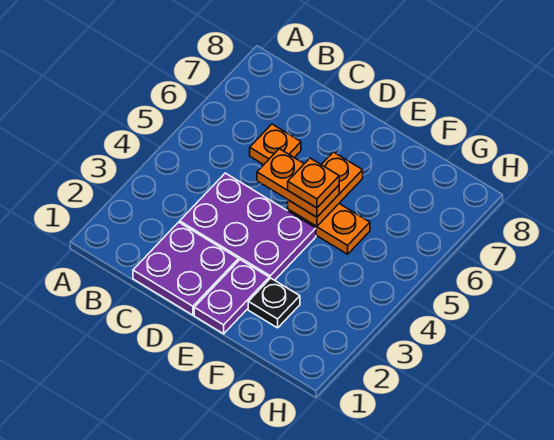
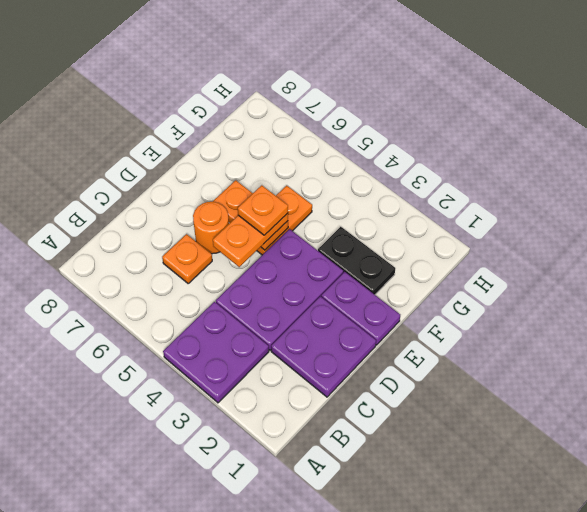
none -> purple plate A3:B4 level 1
none -> orange round brick D6 level 1
black plate F2 level 1 -> black plate F2:F3 level 1

